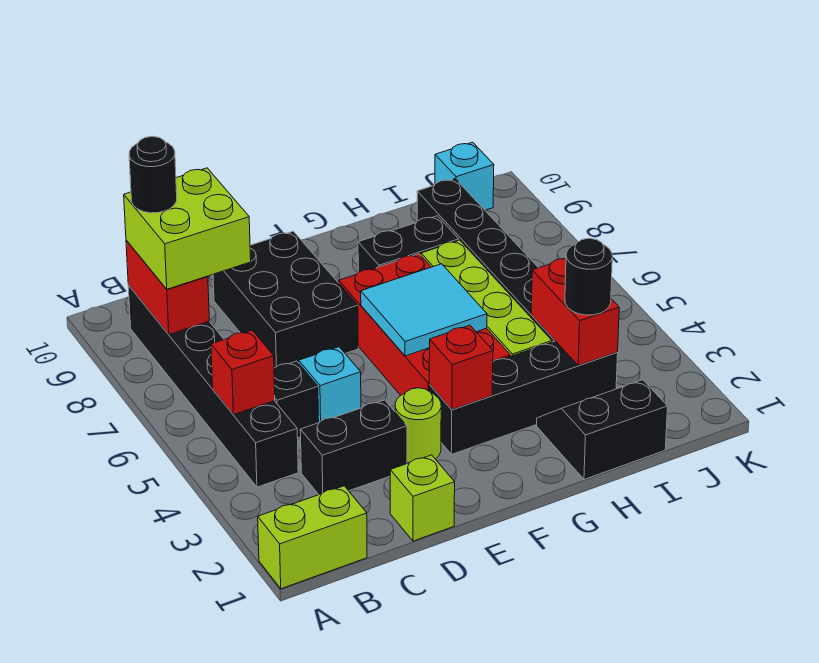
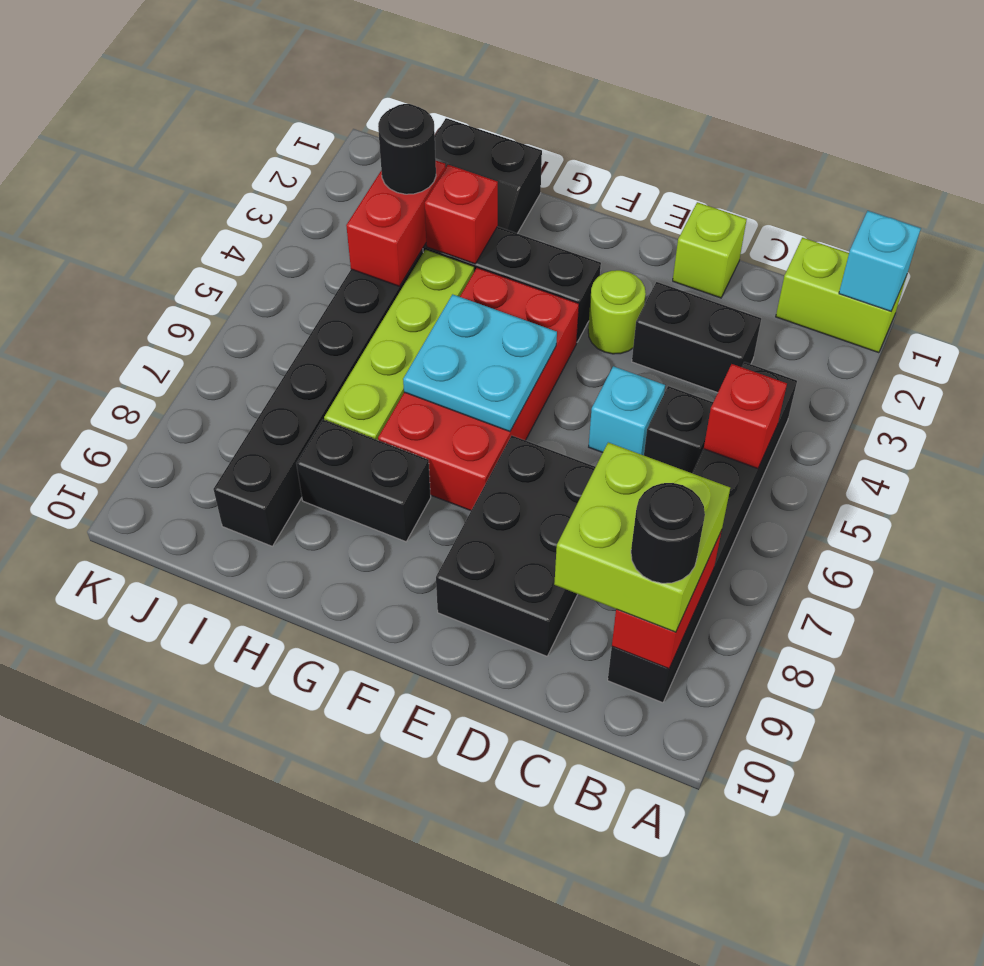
red brick F3 level 2 -> red brick H3 level 2
cyan tile F5:G6 level 2 -> cyan plate F5:G6 level 2
cyan brick J10 level 1 -> cyan brick A1 level 2

